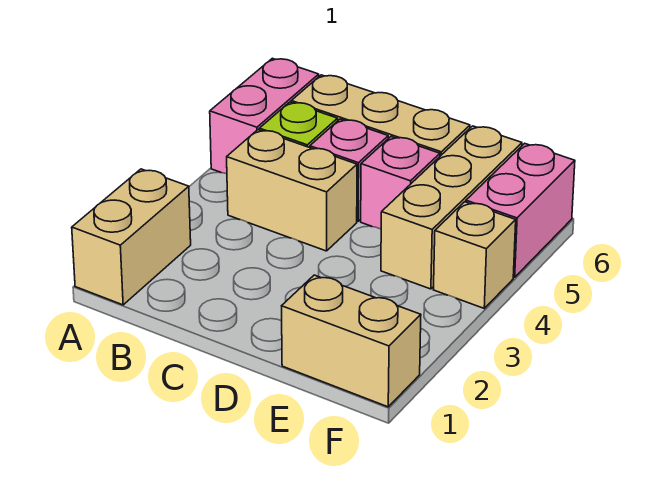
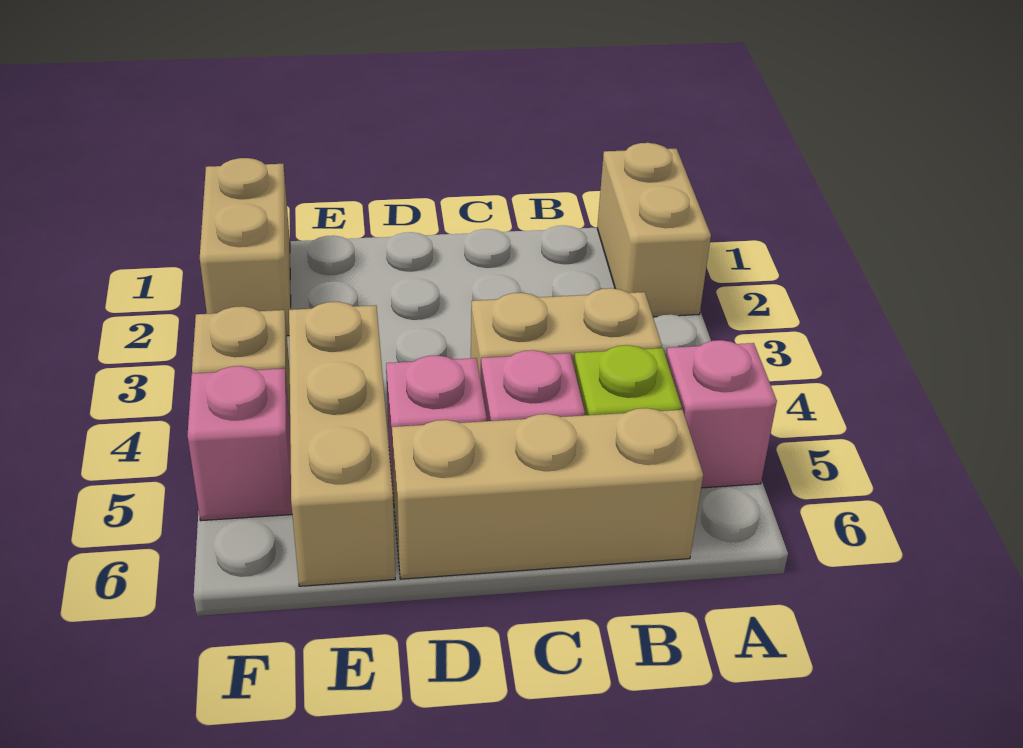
pink brick A5:A6 level 1 -> pink brick A5 level 1
tan brick E1:F1 level 1 -> tan brick F1:F2 level 1
pink brick F5:F6 level 1 -> pink brick F5 level 1

